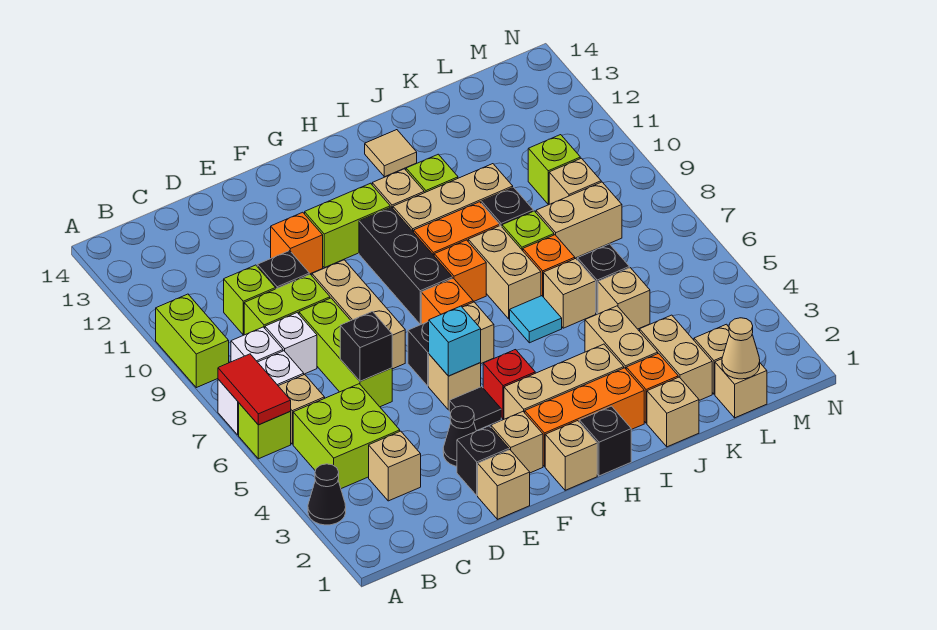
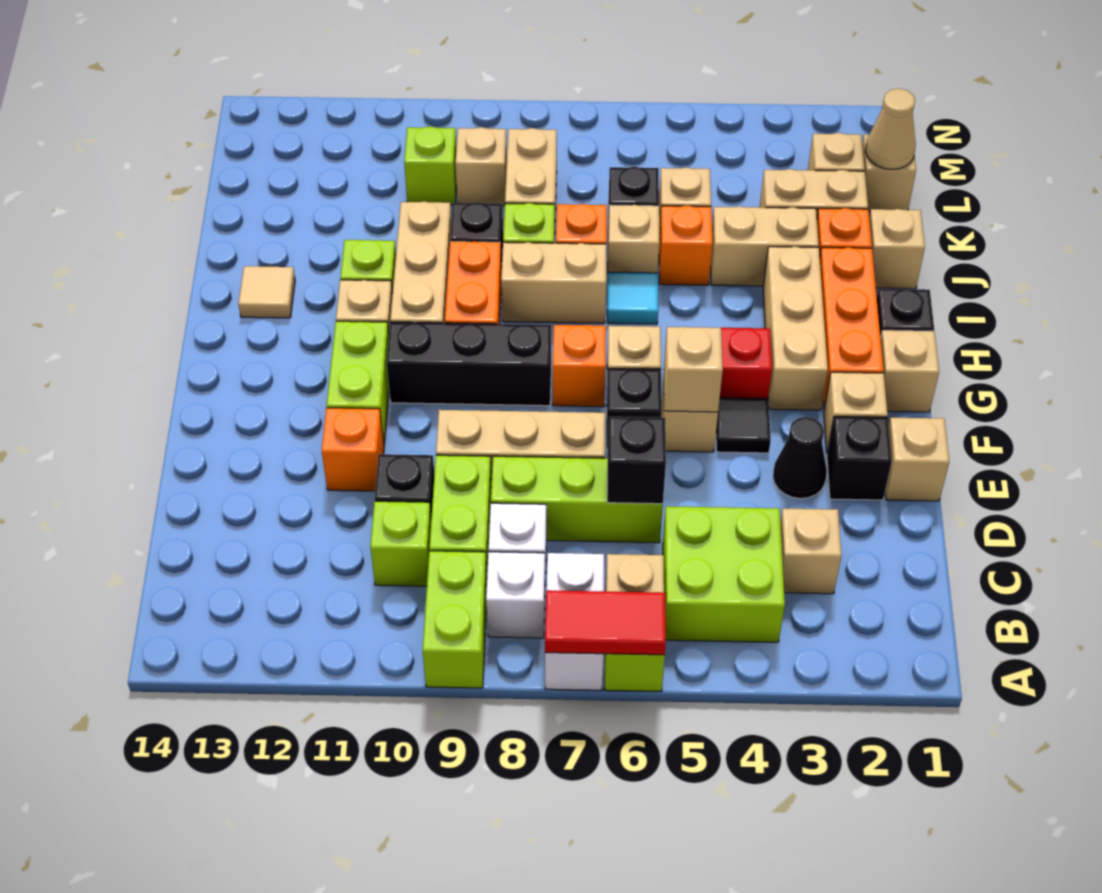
black cone A3 level 1 -> none
lime brick A9:A10 level 1 -> lime brick A9:B9 level 1
cyan brick F5 level 2 -> tan brick F5 level 2
orange brick H8 level 1 -> orange brick J5 level 1

